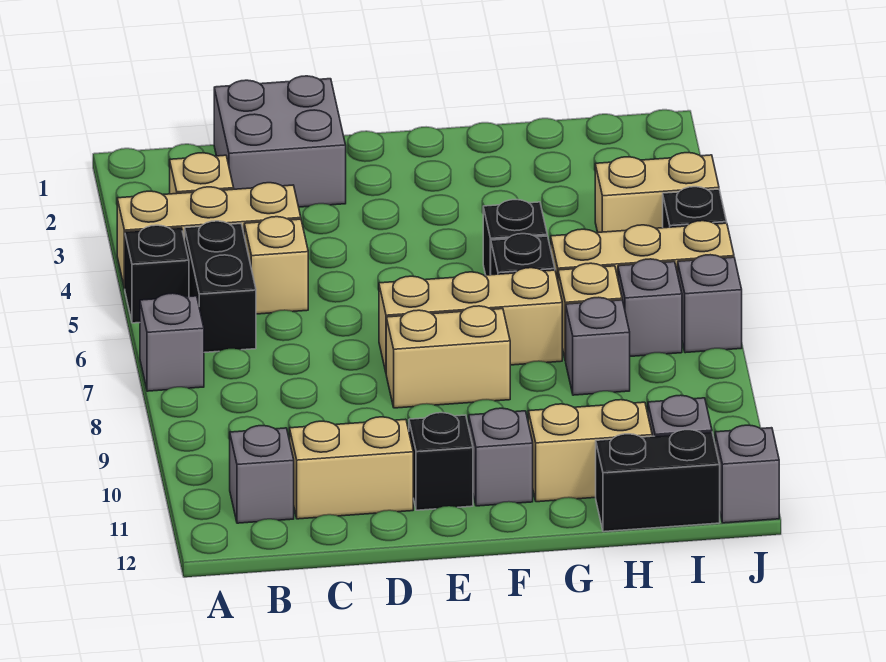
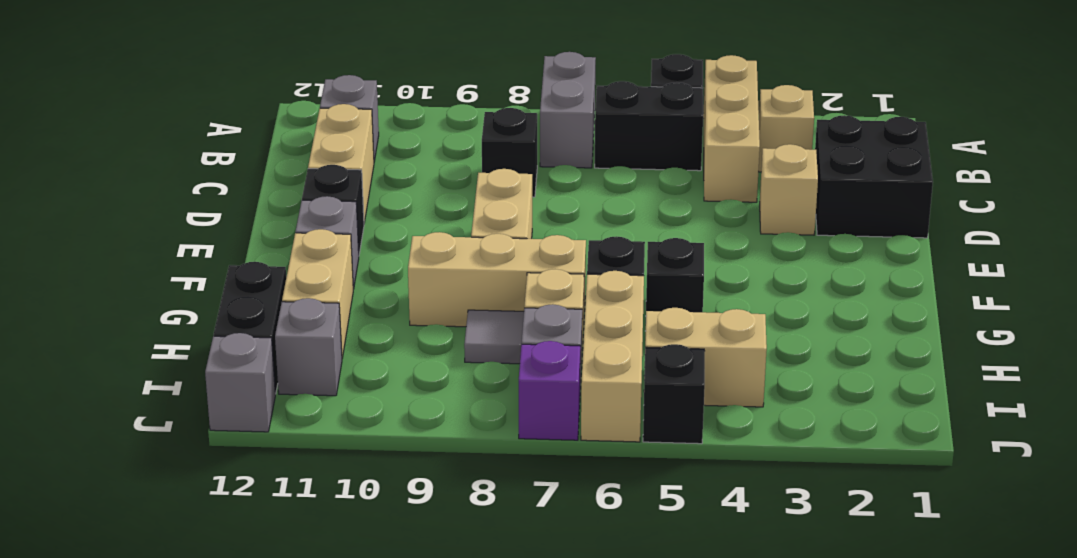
grey brick A7 level 1 -> grey brick A7:B7 level 1
grey brick C1:D2 level 1 -> black brick C1:D2 level 1
tan brick C5 level 1 -> tan brick D3 level 1
none -> black brick C8 level 1
tan brick E7:G7 level 1 -> tan brick G7:G9 level 1
grey brick H8 level 1 -> grey tile H8 level 1
tan brick I4:J4 level 1 -> tan brick I4:I5 level 1
grey brick J7 level 1 -> purple brick J7 level 1

